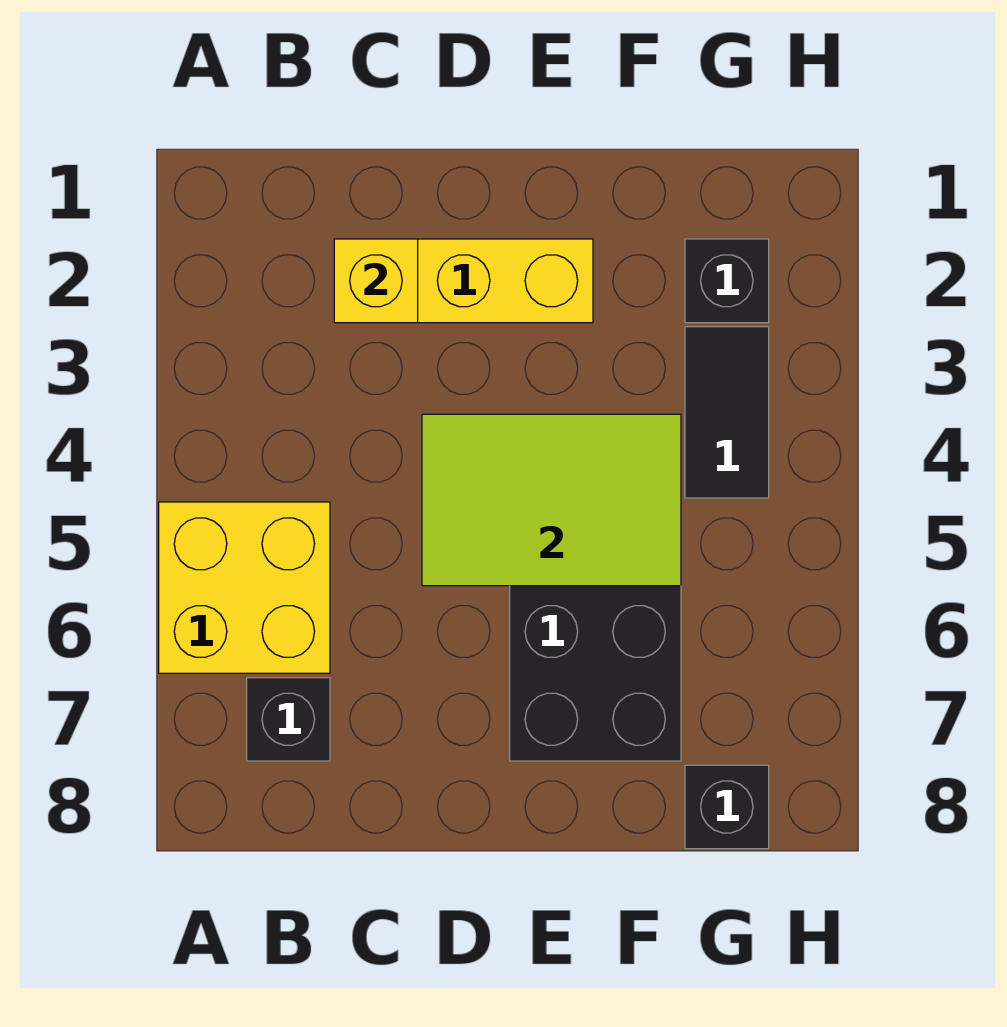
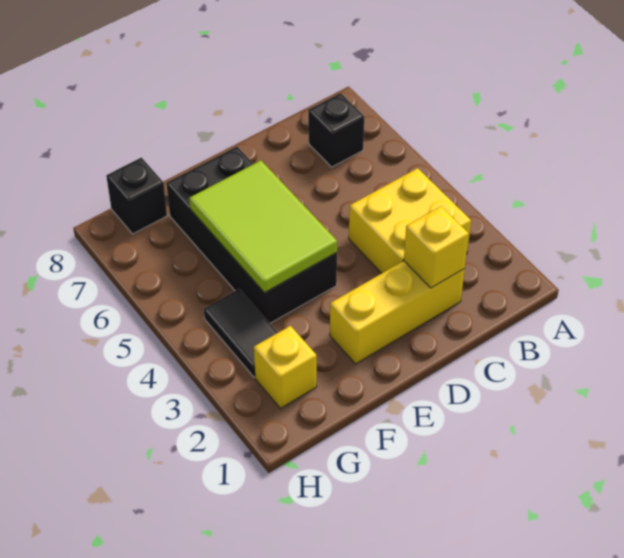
yellow brick A5:B6 level 1 -> yellow brick B3:C4 level 1
lime tile D4:F5 level 2 -> lime tile E4:F6 level 2
black brick G2 level 1 -> yellow brick G2 level 1

